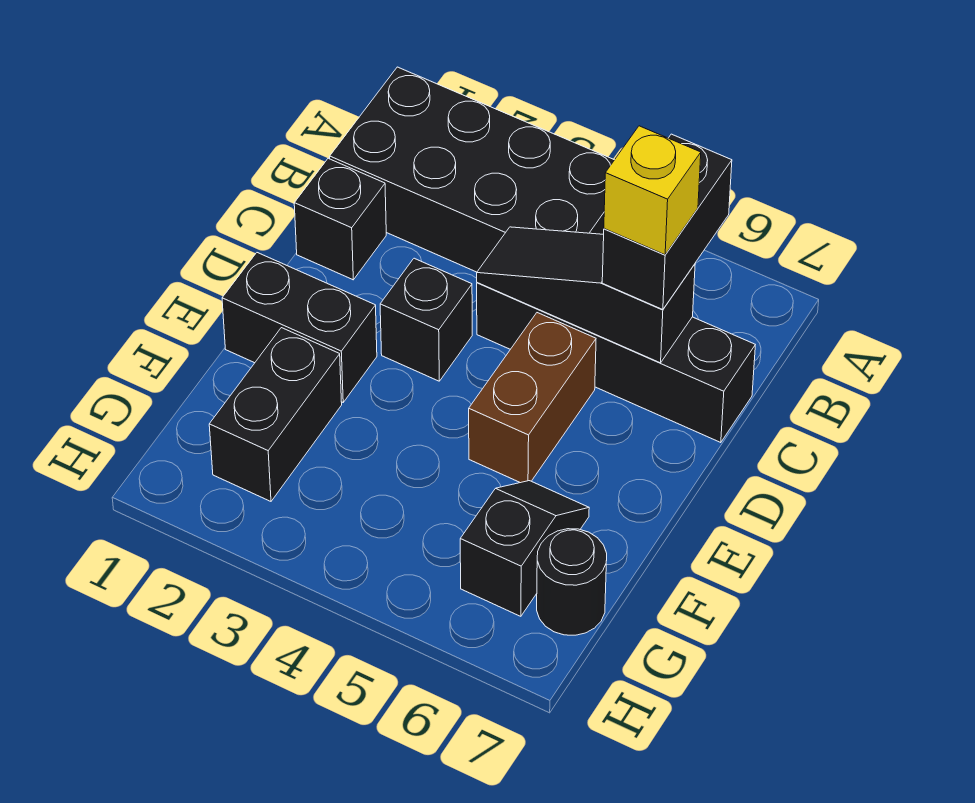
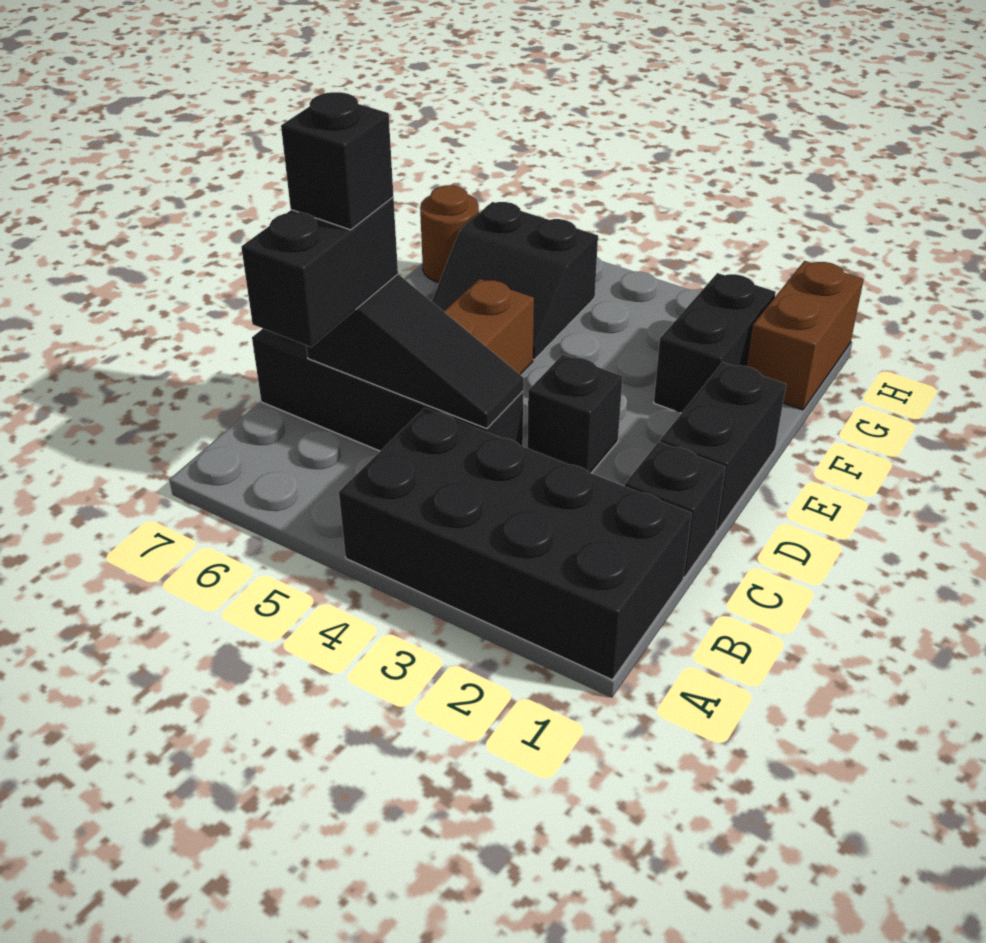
yellow brick C6 level 4 -> black brick C6 level 4
black brick E1:E2 level 1 -> black brick D1:E1 level 1
black slope F6:G6 level 1 top G -> black slope F5:G6 level 1 top G
none -> brown brick G1:H1 level 1
black round brick G7 level 1 -> brown round brick G7 level 1

